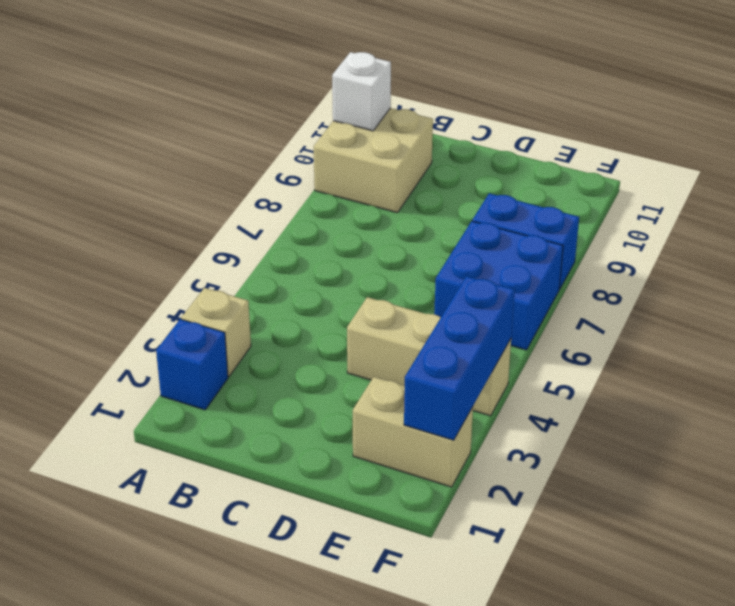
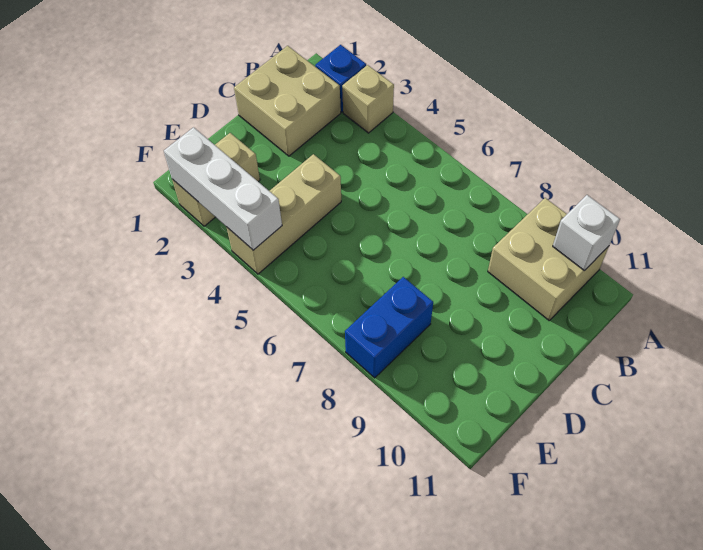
none -> tan brick B1:C2 level 1
blue brick E6:F7 level 1 -> none
blue brick F2:F4 level 2 -> white brick F2:F4 level 2

